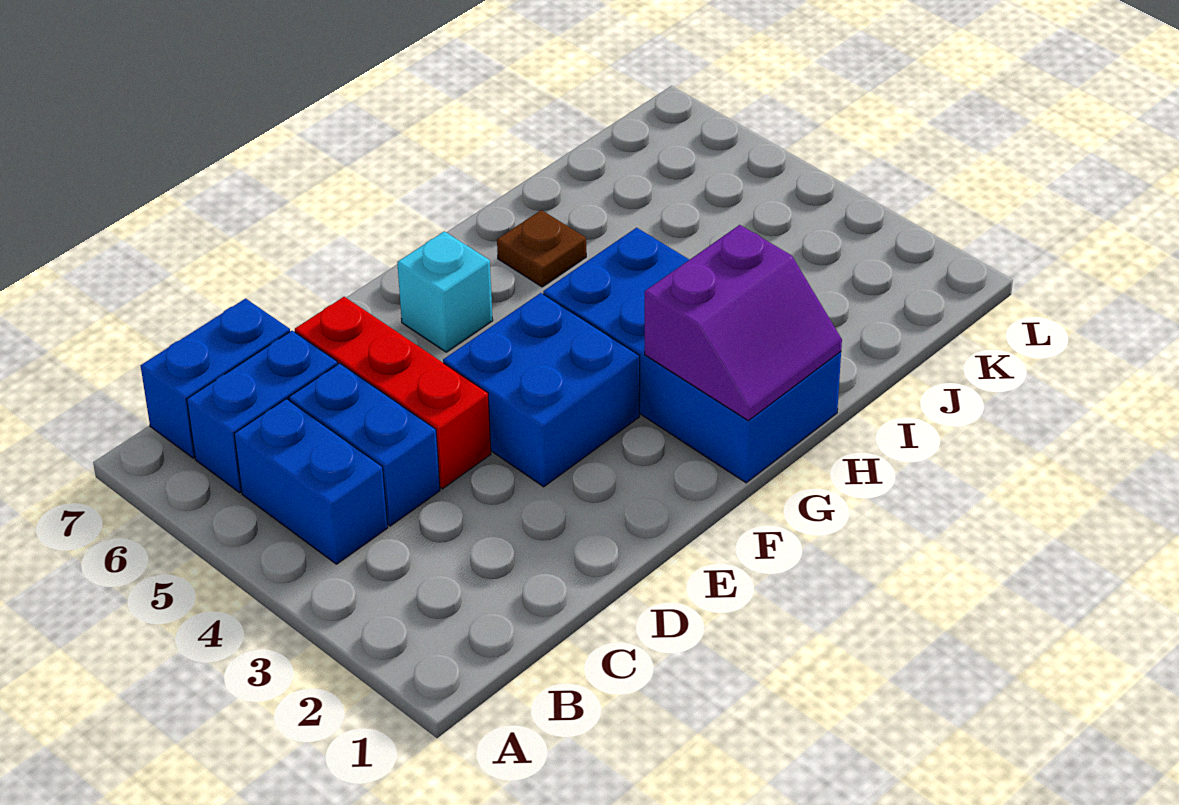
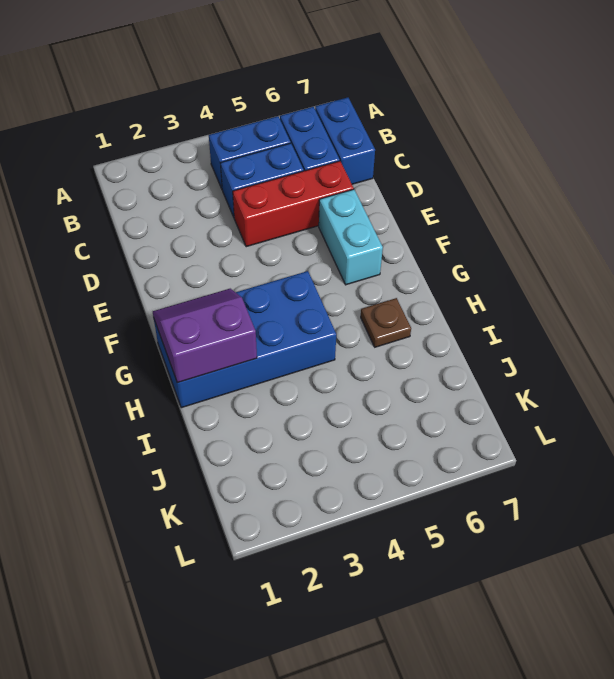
blue brick E3:F4 level 1 -> none
cyan brick F6 level 1 -> cyan brick E6:F6 level 1
purple slope G1:H2 level 2 top 2 -> purple slope G1:H2 level 2 top H

